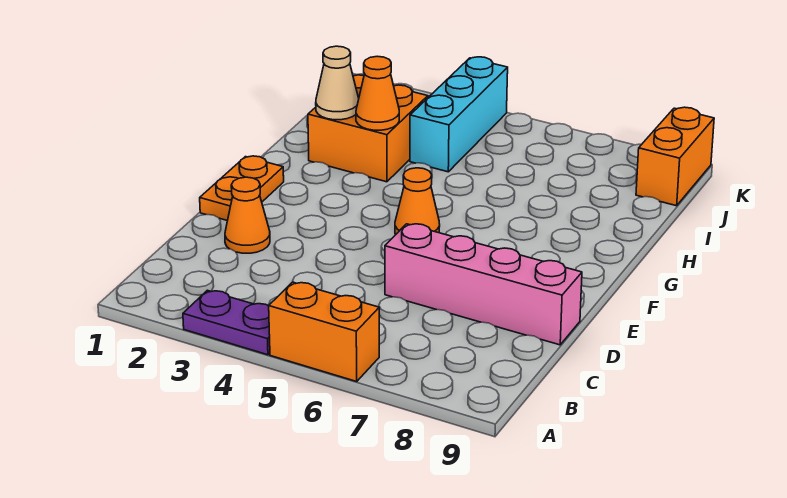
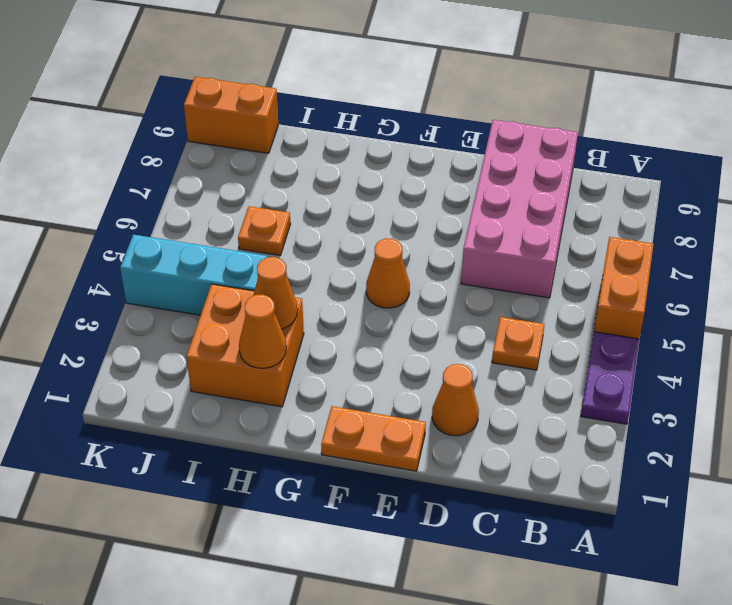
none -> orange plate C4 level 1
pink brick D6:D9 level 1 -> pink brick C6:D9 level 1
tan cone H2 level 2 -> orange cone H2 level 2
none -> orange plate I6 level 1

